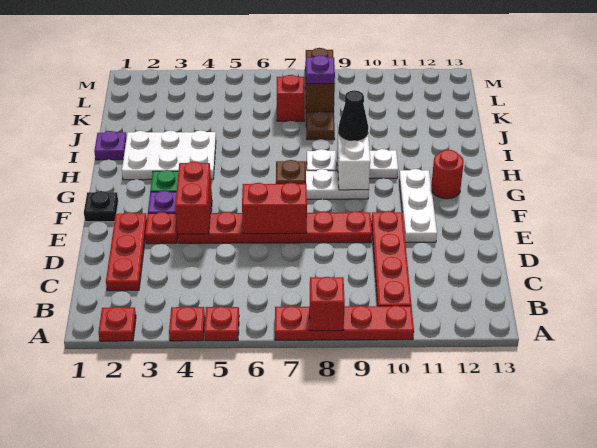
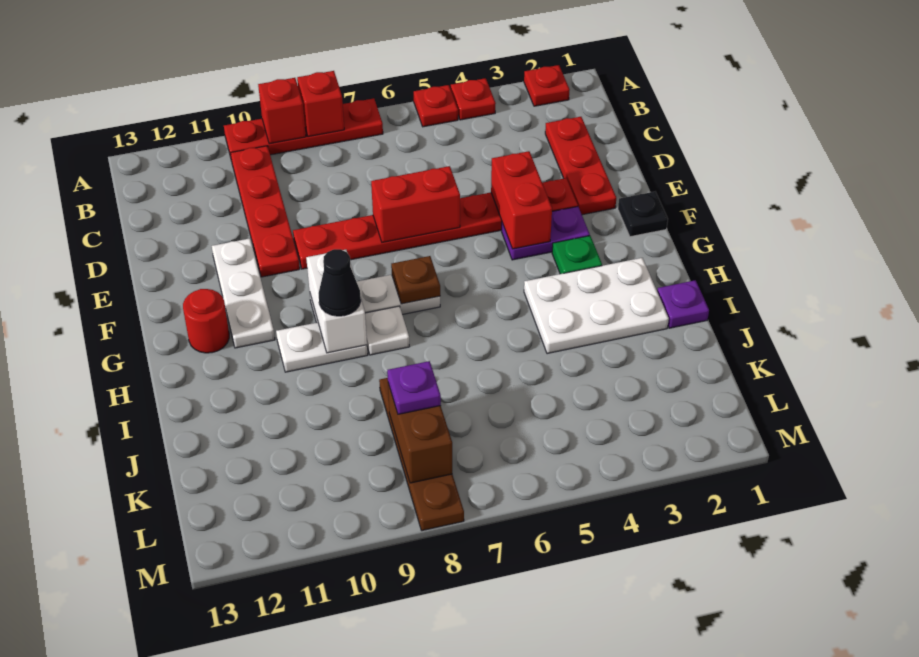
red brick K7 level 1 -> red brick A9 level 2

